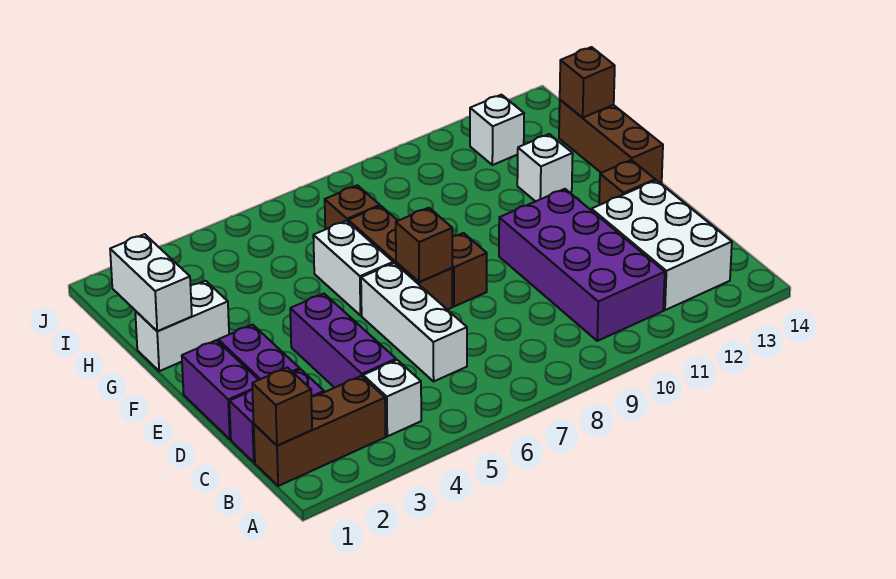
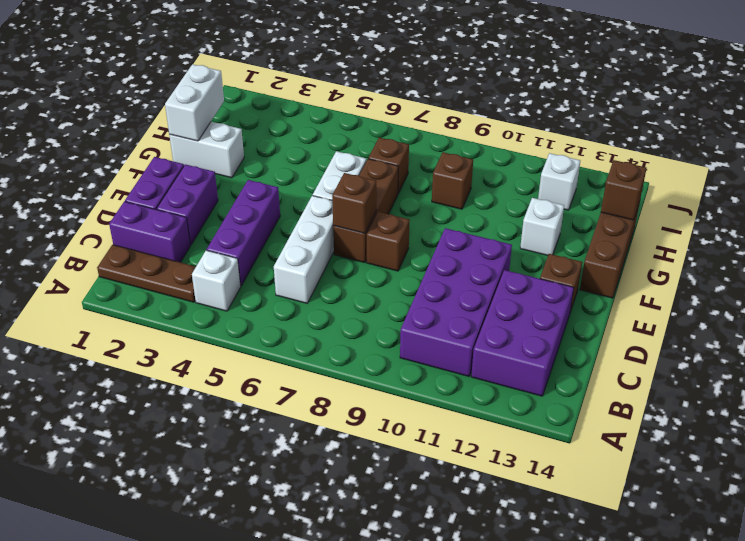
brown brick B1:B3 level 1 -> brown plate B1:B3 level 1
brown brick B1 level 2 -> brown brick H9 level 1
white brick B12:D13 level 1 -> purple brick B12:D13 level 1

